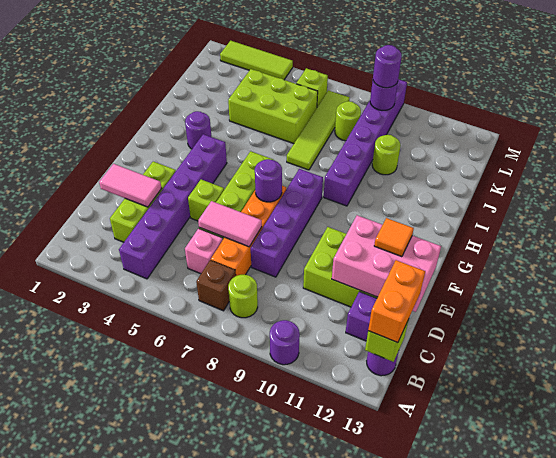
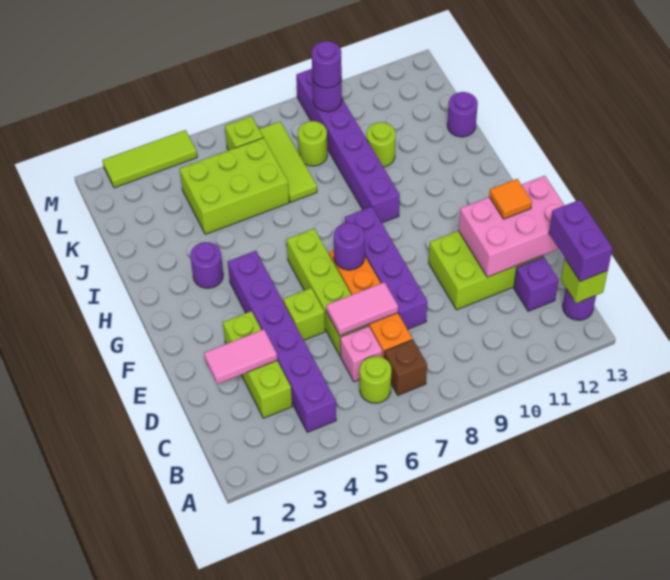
purple round brick A10 level 1 -> purple round brick J13 level 1
lime round brick B8 level 1 -> lime round brick B6 level 1
orange brick B13:C13 level 3 -> purple brick B13:C13 level 3
lime tile I7:L7 level 1 -> lime tile J7:L7 level 1

